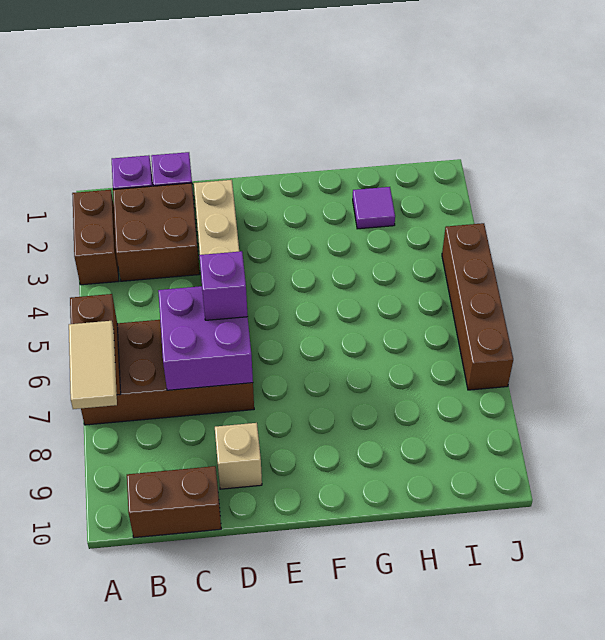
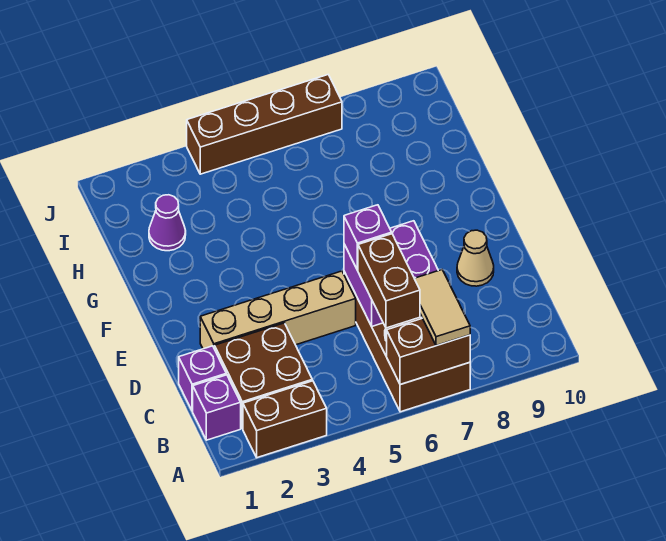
tan tile A7:A8 level 3 -> tan tile A7:B7 level 3
brown brick B10:C10 level 1 -> brown brick B6:C6 level 3
tan brick D9 level 1 -> tan cone D9 level 1
purple tile H2 level 1 -> purple cone H2 level 1

